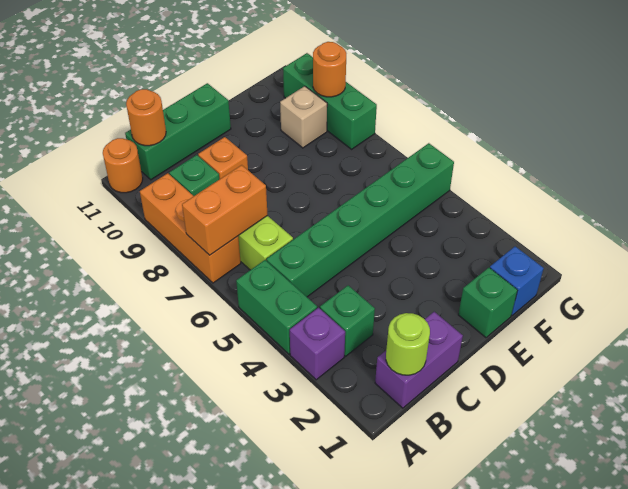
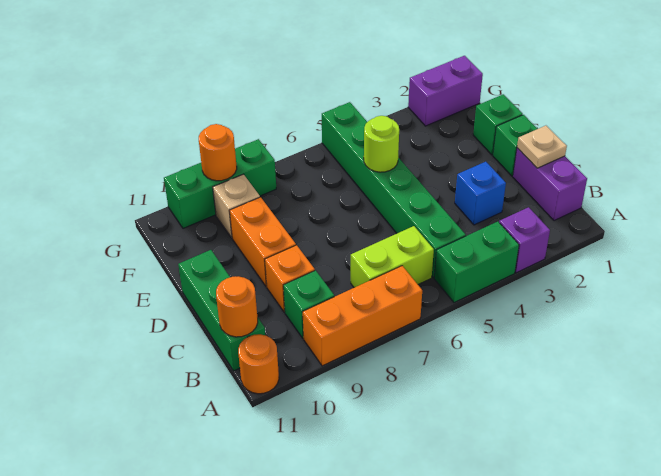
orange brick A7:B7 level 2 -> orange brick D9:E9 level 1
lime round brick B1 level 2 -> lime round brick E5 level 2
green brick B3 level 1 -> green brick D1 level 1
none -> tan plate C1 level 2
blue brick F1 level 1 -> blue brick C3 level 1
none -> purple brick G1:G2 level 1

